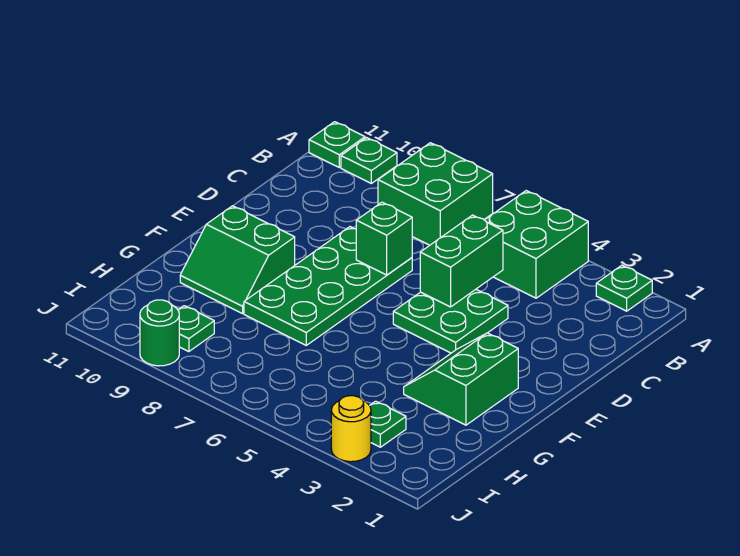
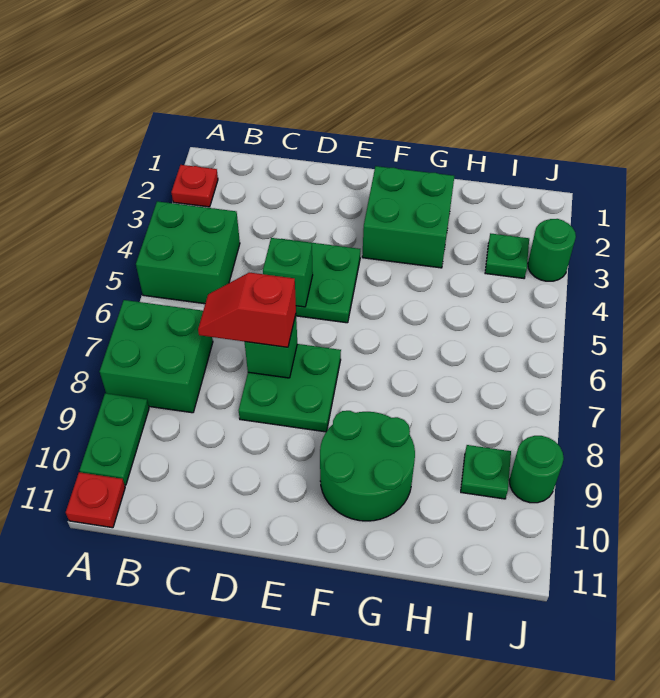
green plate A2 level 1 -> red plate A2 level 1
green plate A10 level 1 -> green plate A9:A10 level 1
green plate A11 level 1 -> red plate A11 level 1
green brick C5:D5 level 2 -> green brick D5 level 2
none -> red slope C7:D7 level 3 top D
green plate D7:G8 level 1 -> green plate D7:E8 level 1
green slope F2:G3 level 1 top 2 -> green brick F2:G3 level 1
green slope F9:G10 level 1 top F -> green round brick F9:G10 level 1
yellow round brick J3 level 1 -> green round brick J3 level 1

